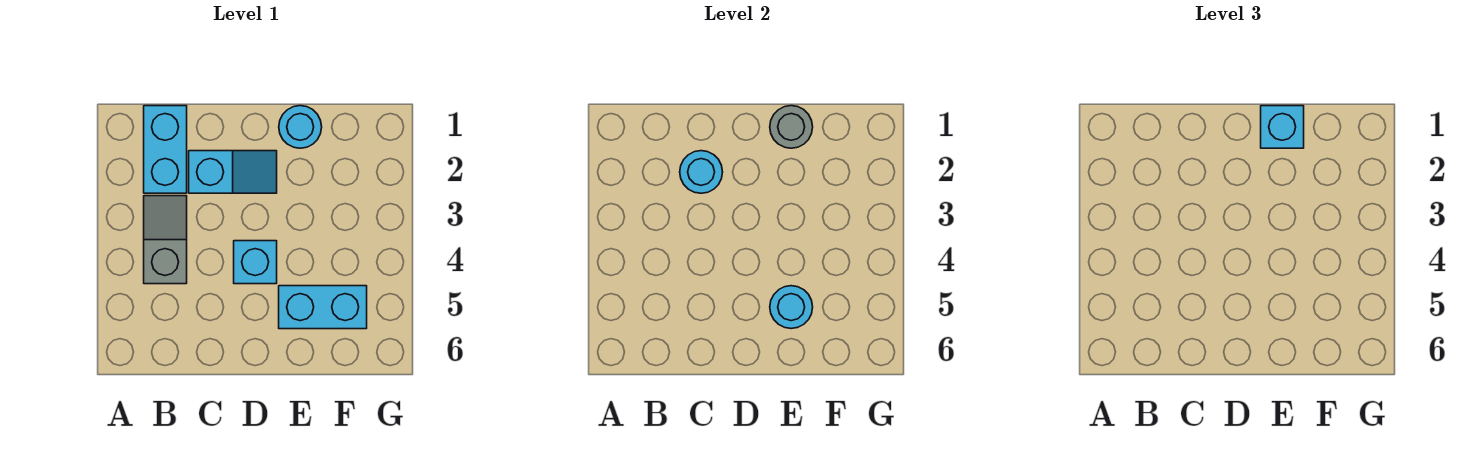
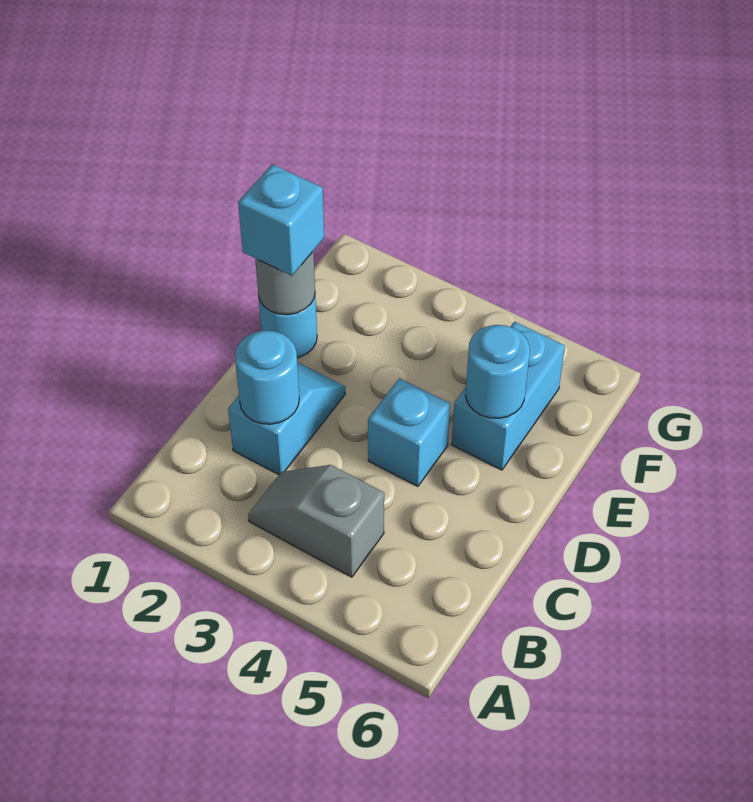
cyan brick B1:B2 level 1 -> none

